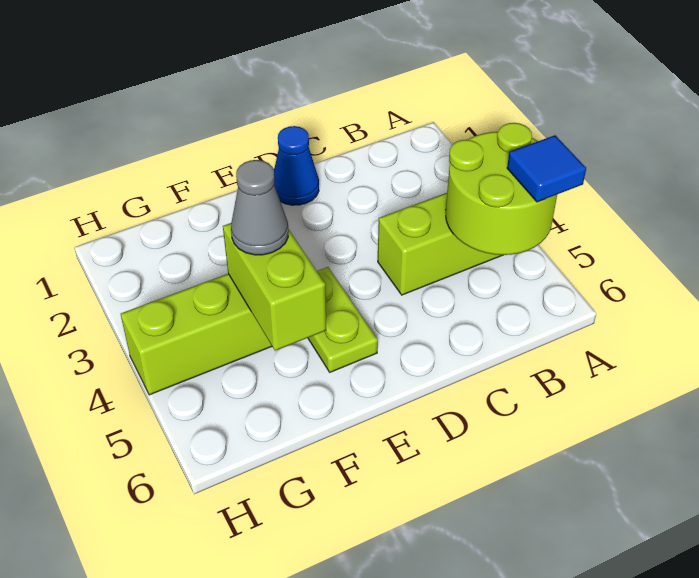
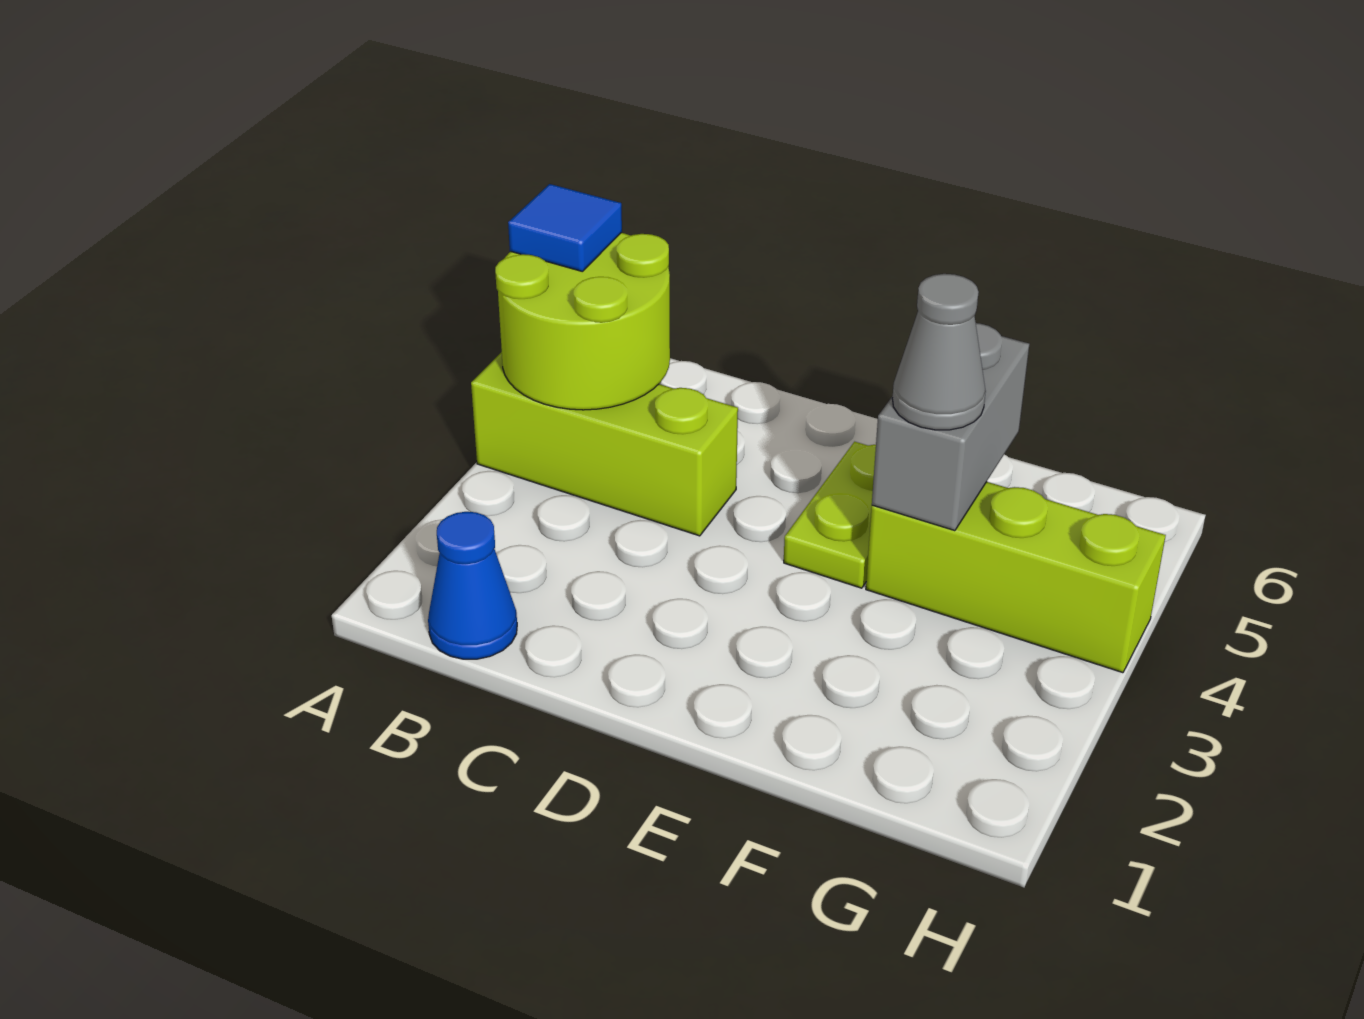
blue cone D1 level 1 -> blue cone B1 level 1
lime brick F4:F5 level 2 -> grey brick F4:F5 level 2

